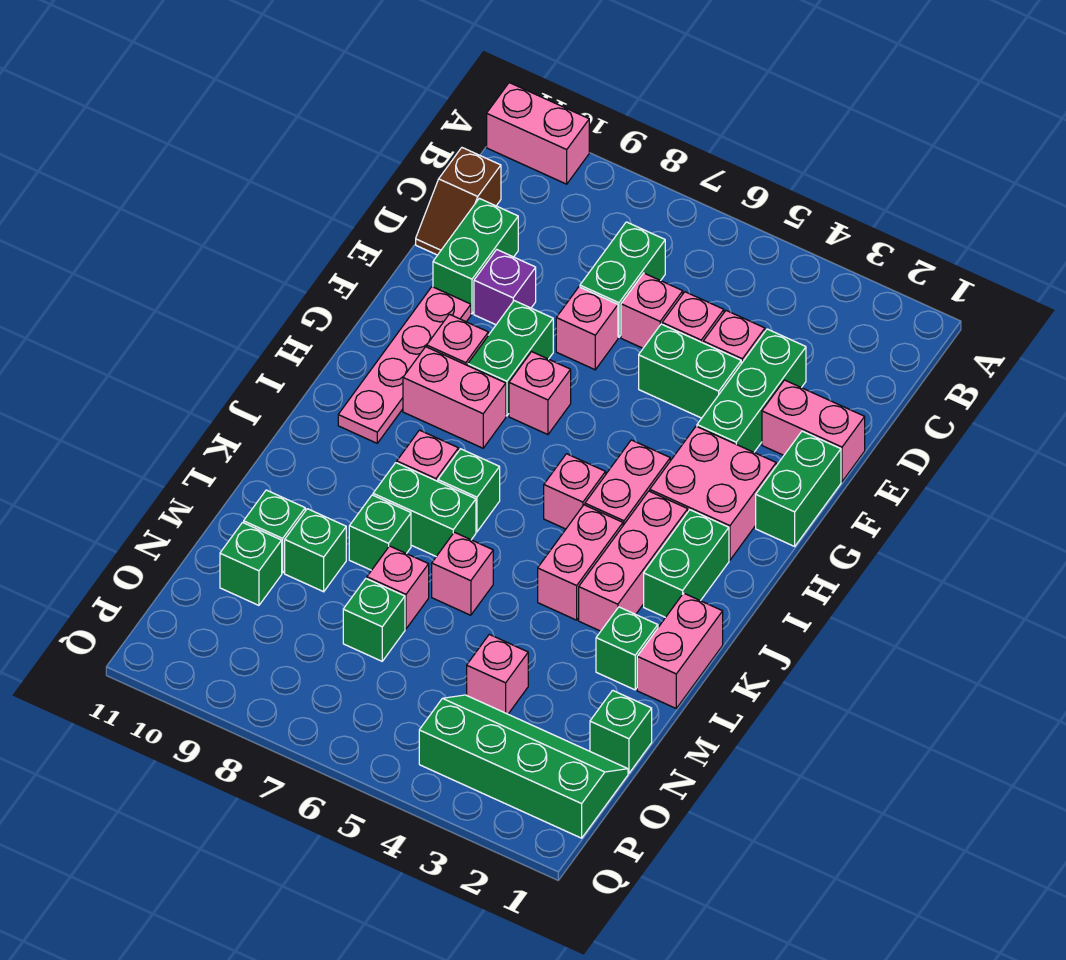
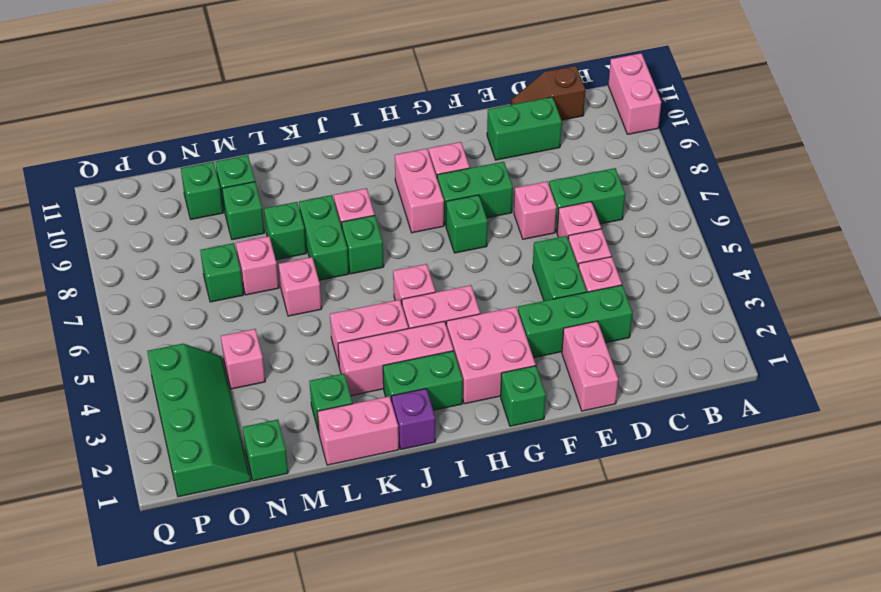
purple brick E9 level 1 -> purple brick J1 level 1
green brick F1:G1 level 1 -> green brick G1 level 1
pink plate F10:I10 level 1 -> none
pink brick G7 level 1 -> green brick G7 level 1

